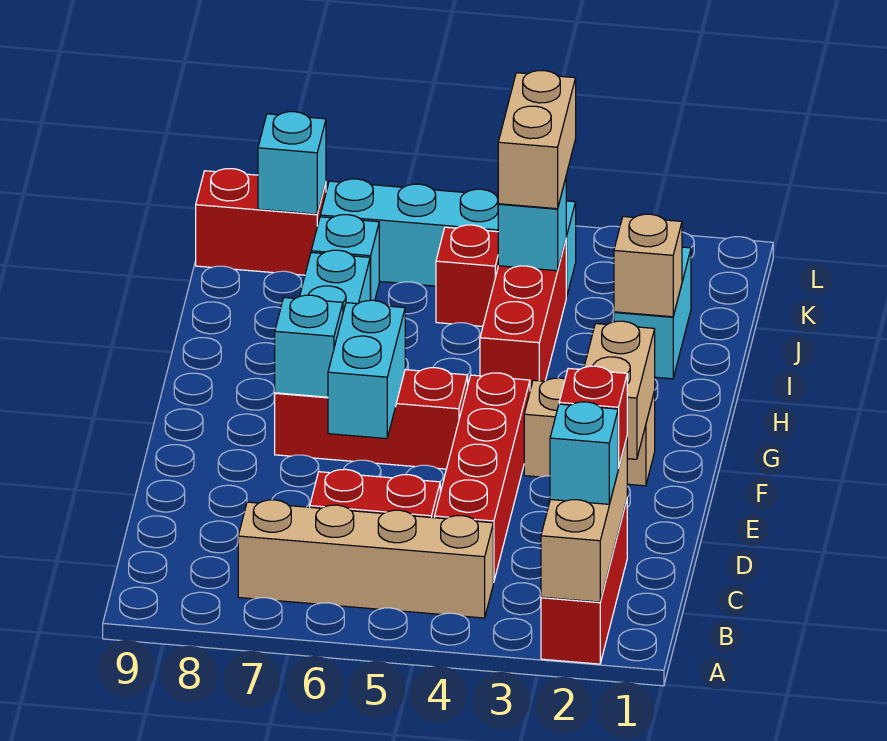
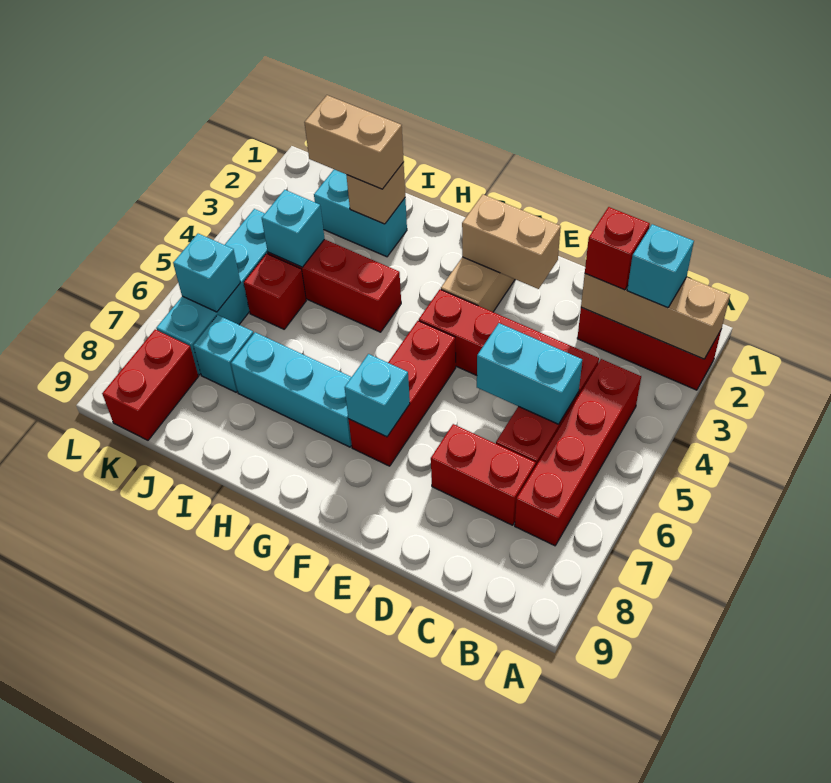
tan brick B4:B7 level 1 -> red brick B4:B7 level 1
none -> red brick C7:D7 level 1
cyan brick E6:F6 level 2 -> cyan brick C5:D5 level 2
tan brick J4:K4 level 3 -> tan brick I2:J2 level 3
cyan brick K8 level 2 -> cyan brick K6 level 2

